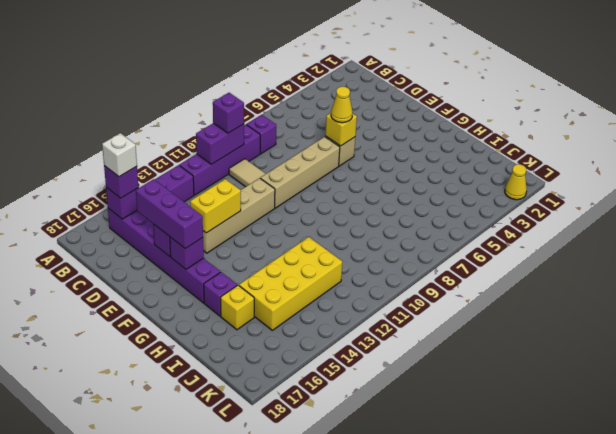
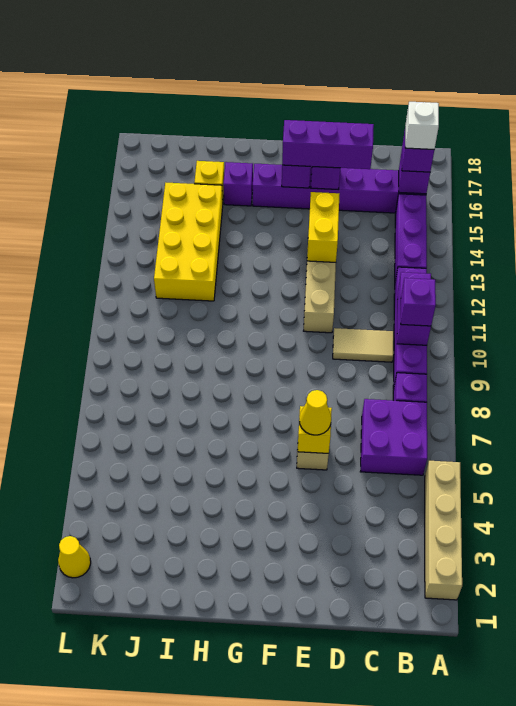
none -> purple brick B6:C7 level 1
tan brick E7:E10 level 1 -> tan brick A2:A5 level 1

